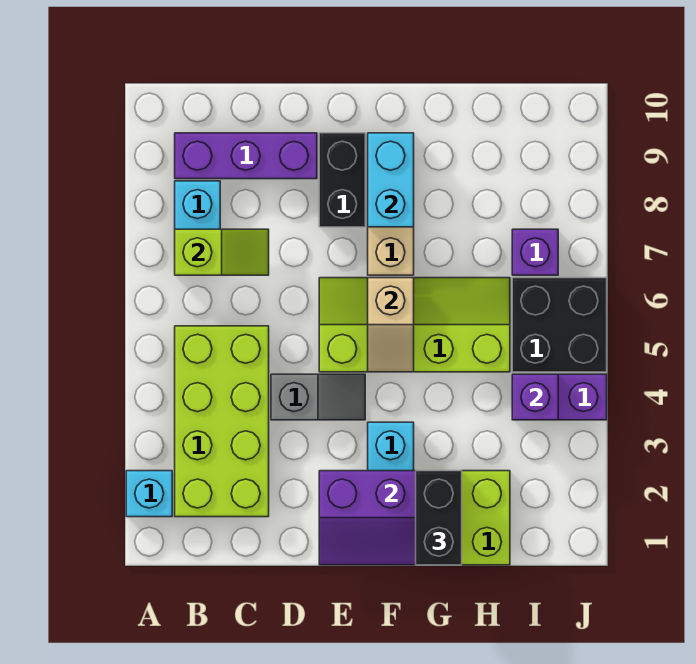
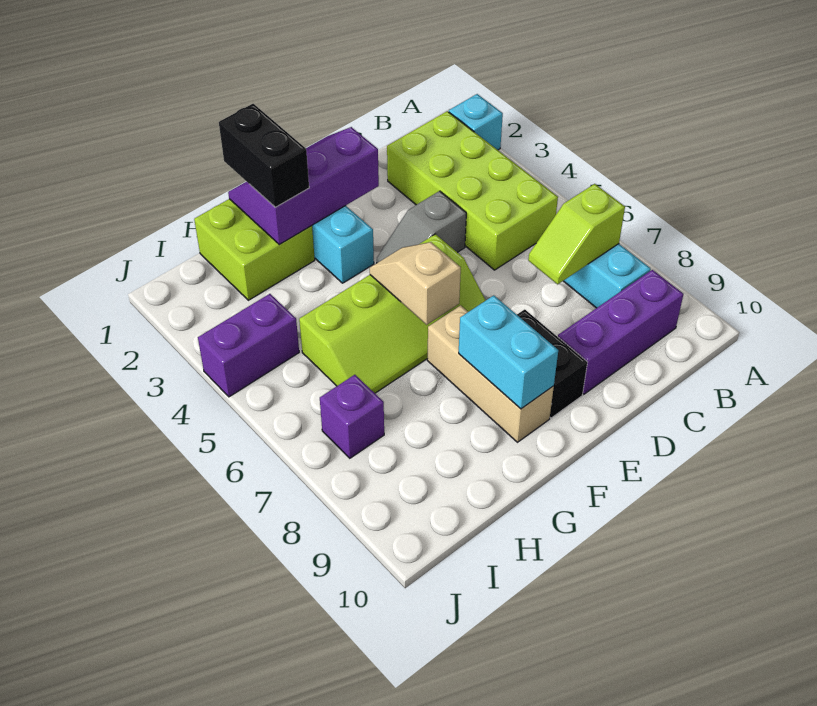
purple brick I4 level 2 -> none
black brick I5:J6 level 1 -> none

